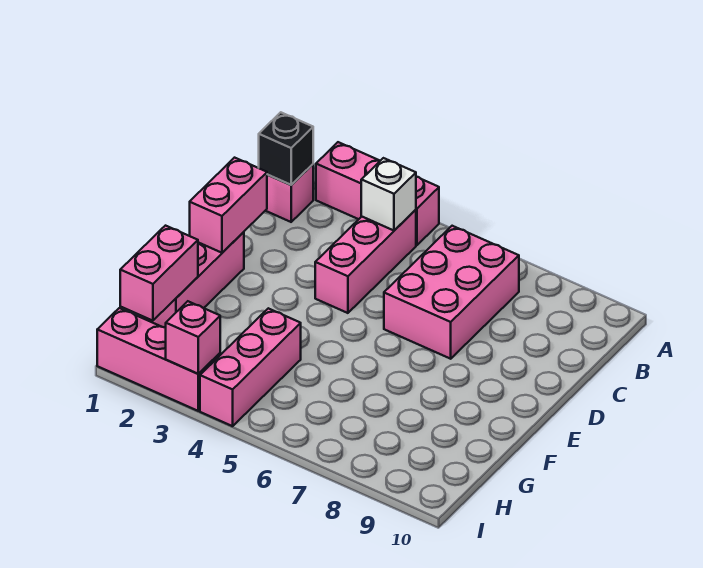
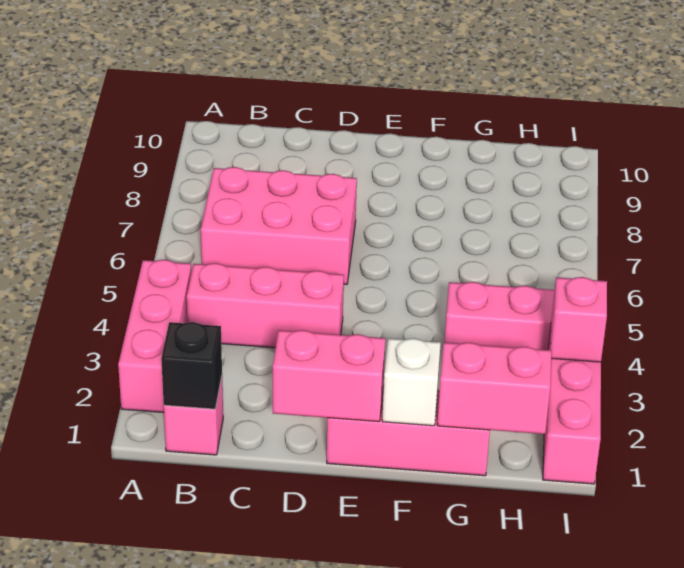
white brick B4 level 2 -> white brick F1 level 2

